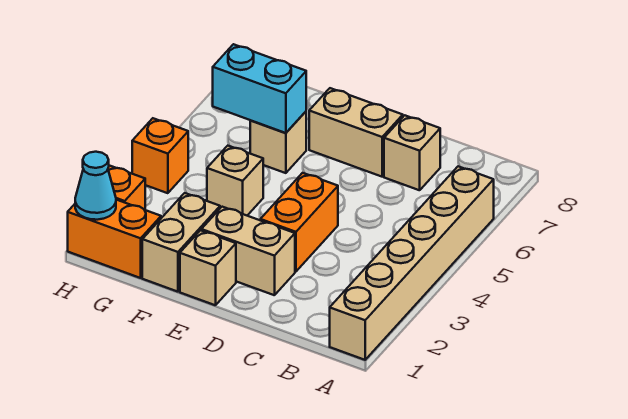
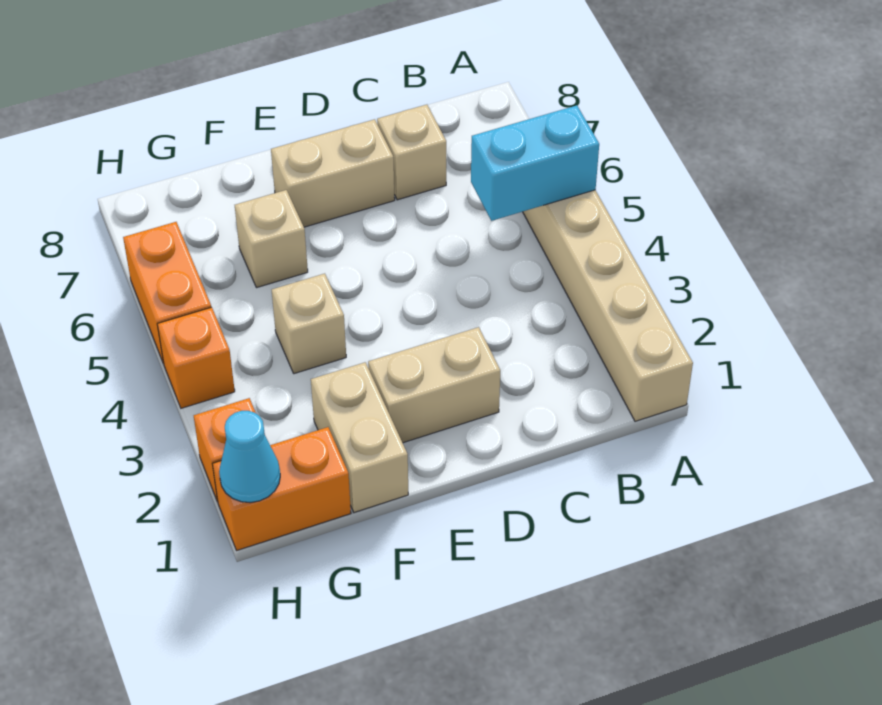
orange brick D3:D4 level 1 -> orange brick H5:H6 level 1
tan brick E1 level 1 -> none
cyan brick F6:G6 level 2 -> cyan brick A5:B5 level 2

